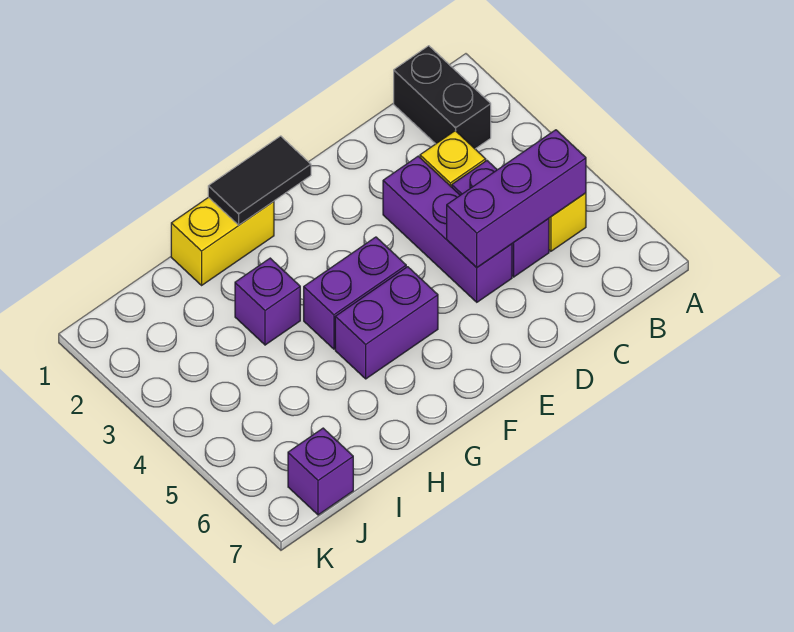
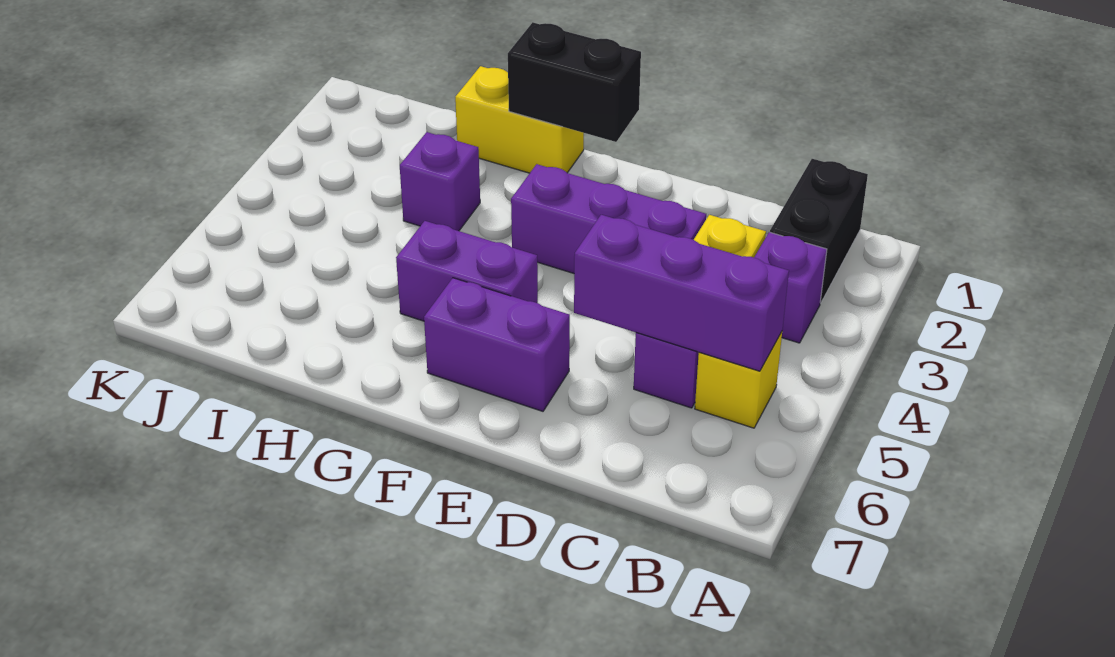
purple brick D3:D5 level 1 -> purple brick D3:F3 level 1
black tile F1:G1 level 2 -> black brick F1:G1 level 2
purple brick F4:G4 level 1 -> purple brick E6:F6 level 1
purple brick J7 level 1 -> purple brick B3 level 1

